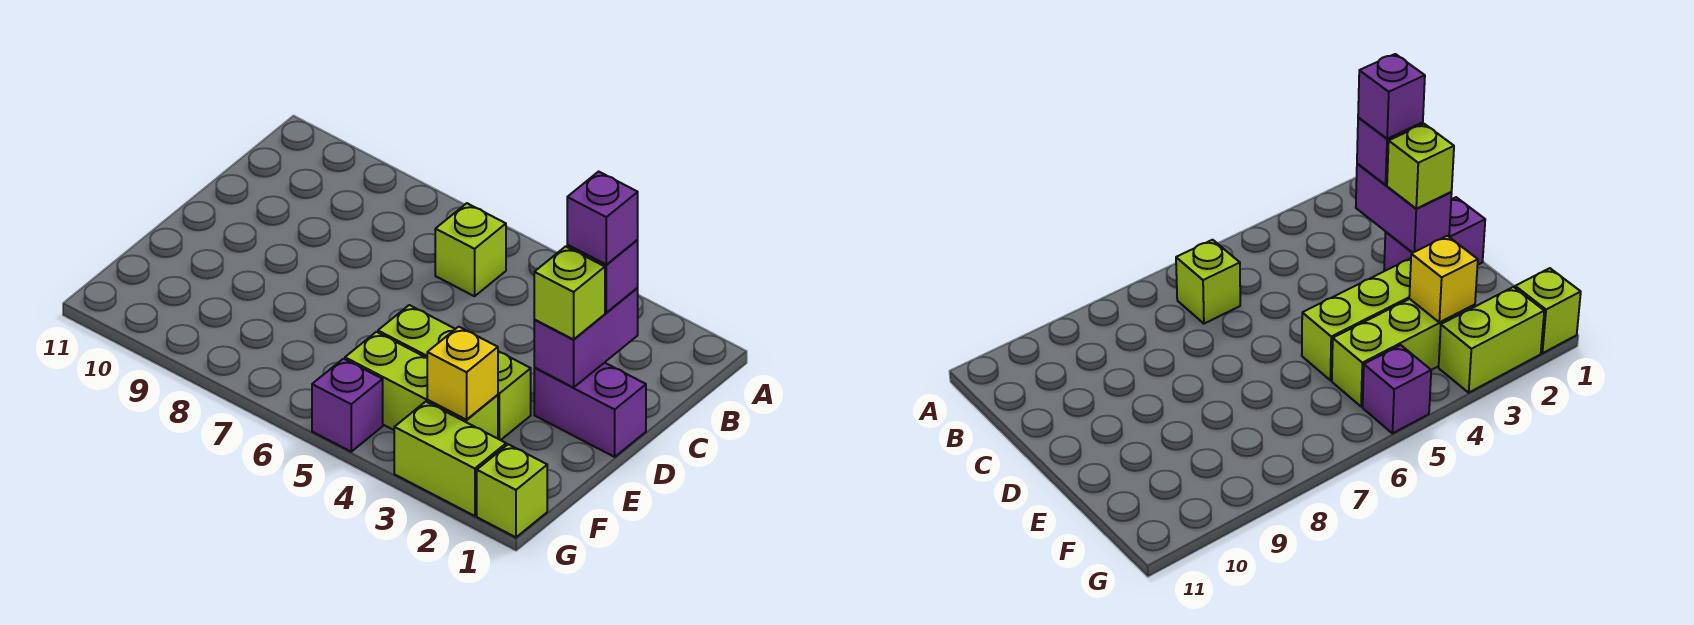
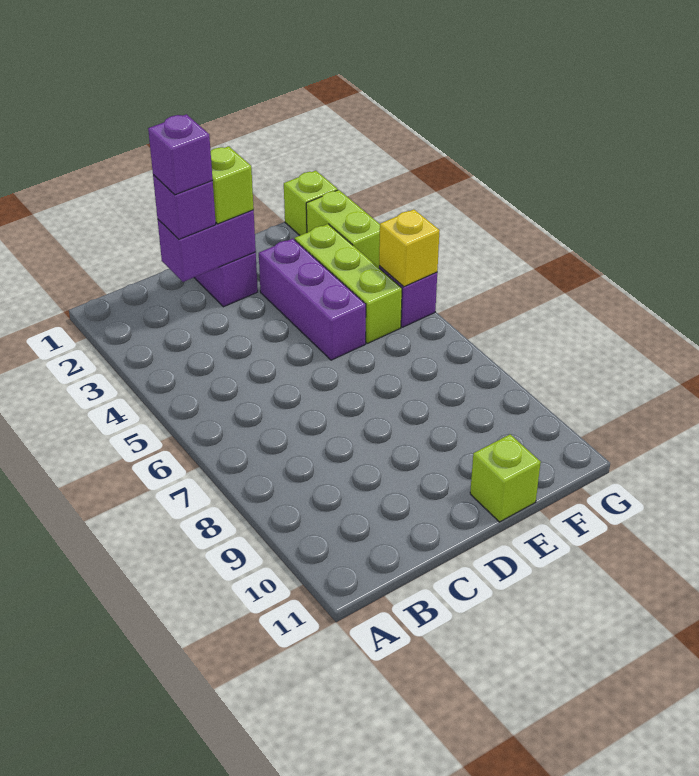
lime brick B6 level 1 -> lime brick E11 level 1
lime brick E3:E5 level 1 -> purple brick E3:E5 level 1
yellow brick F3 level 2 -> yellow brick G5 level 2

